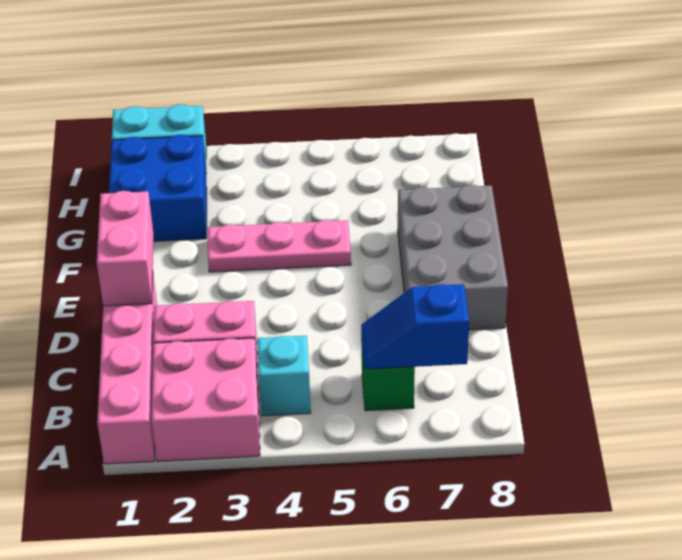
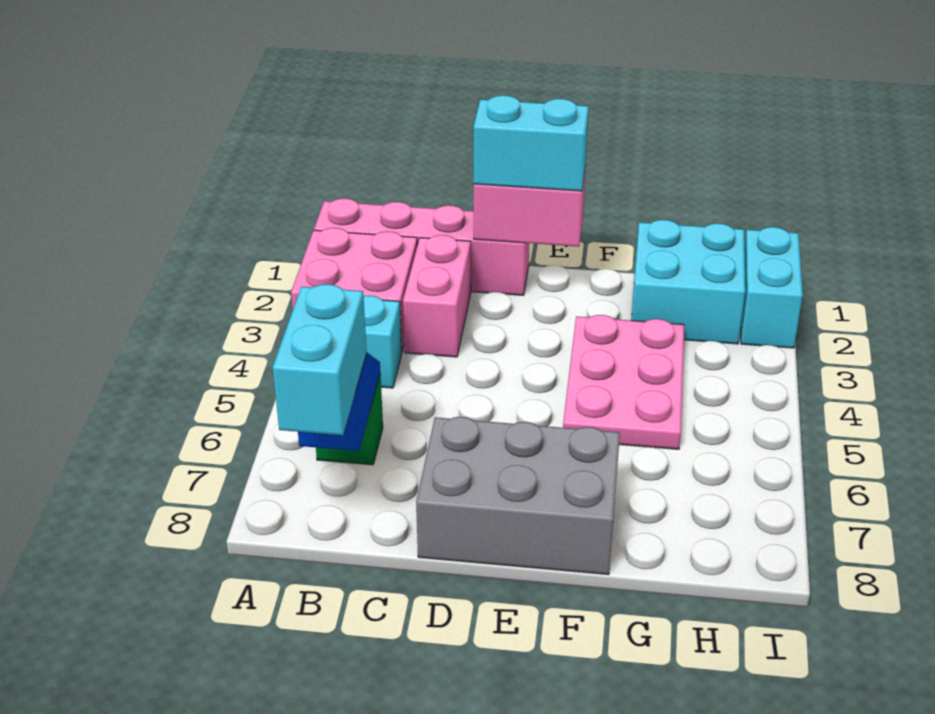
none -> cyan brick B7:B8 level 3
none -> cyan brick D1:E1 level 3
pink plate F3:F5 level 1 -> pink plate F3:G5 level 1
blue brick G1:H2 level 1 -> cyan brick G1:H2 level 1

